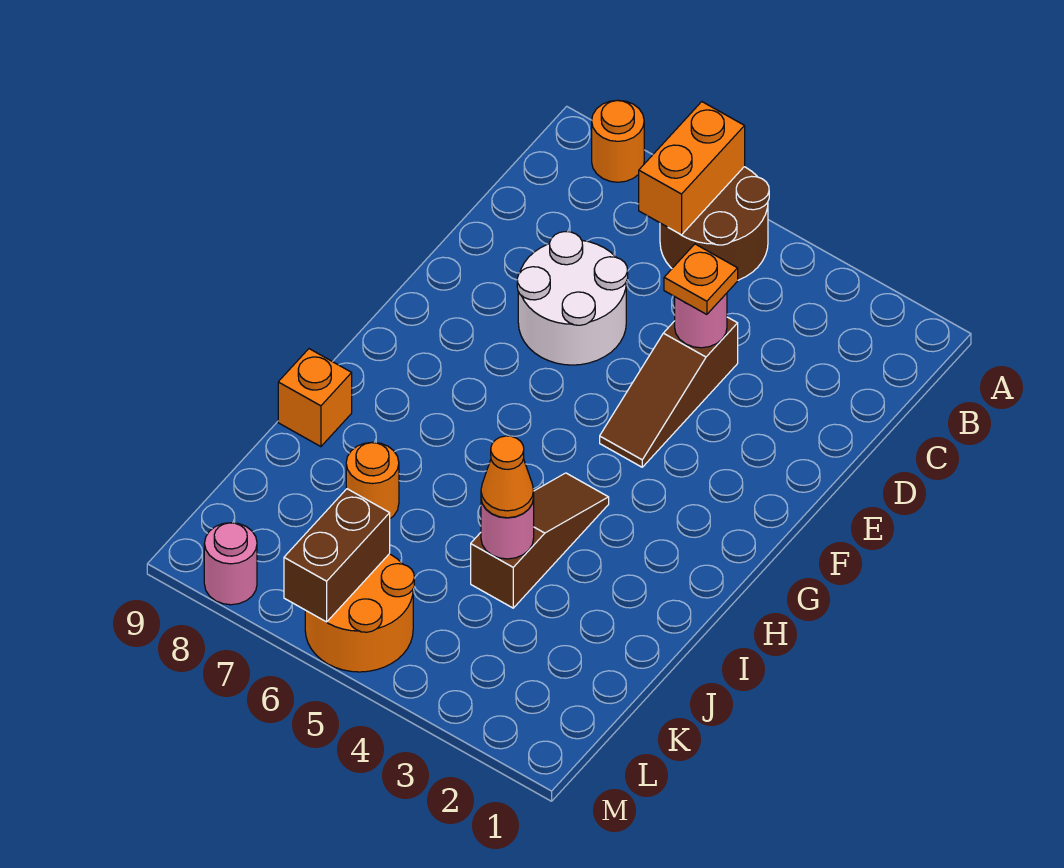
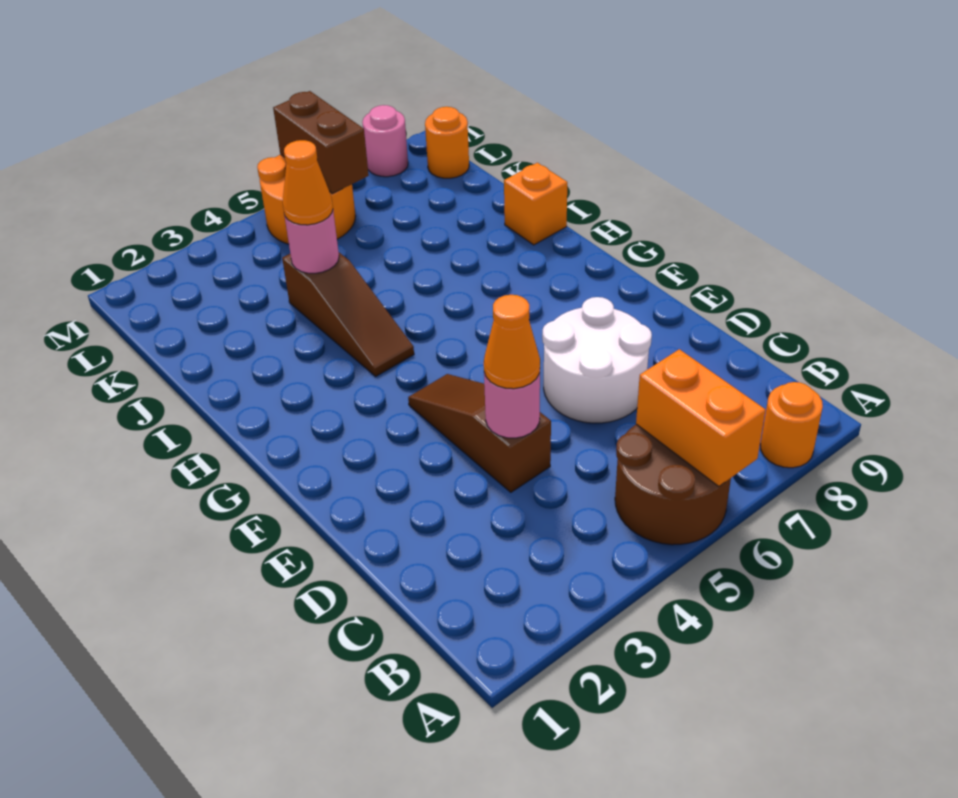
orange plate D4 level 3 -> orange cone D4 level 3
orange round brick J7 level 1 -> orange round brick L9 level 1

